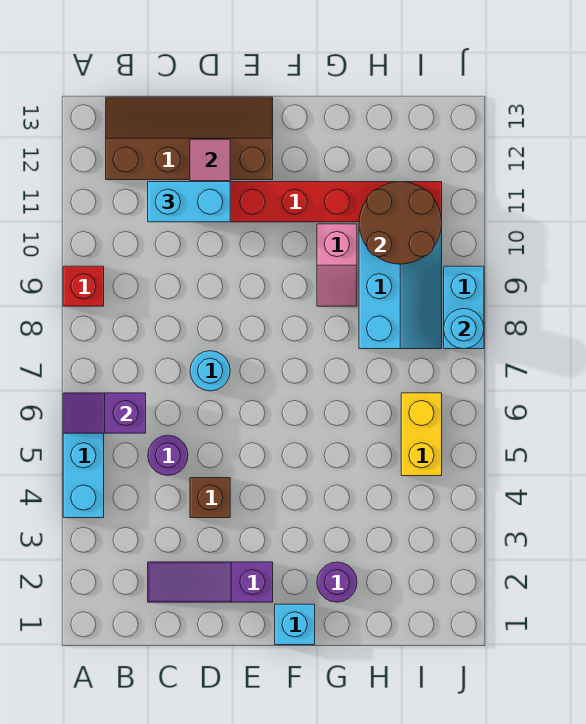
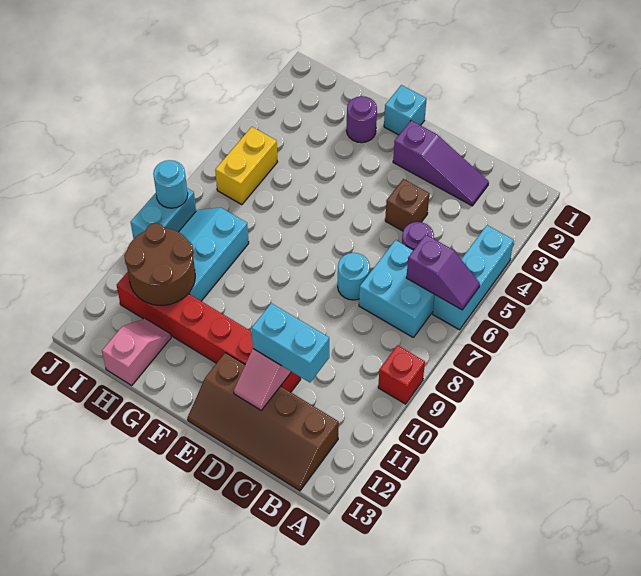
none -> cyan brick B6:C7 level 1
pink slope G9:G10 level 1 top 10 -> pink slope H12:H13 level 1 top 13

